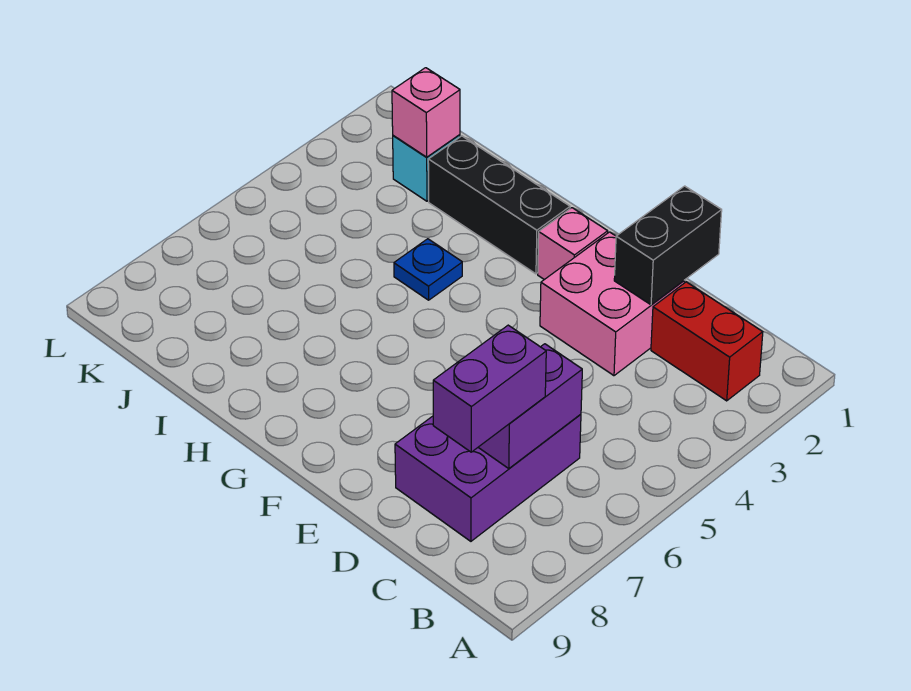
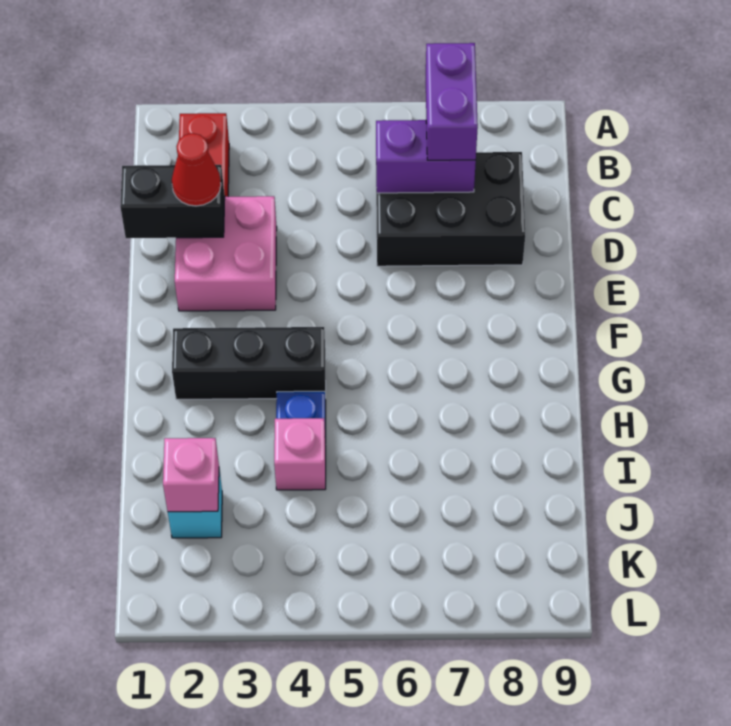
purple brick C6:D8 level 1 -> black brick C6:D8 level 1
purple brick C7:C8 level 3 -> purple brick B7:C7 level 3
none -> red cone D2 level 3
pink brick F2 level 1 -> pink brick I4 level 1
black brick G2:I2 level 1 -> black brick G2:G4 level 1

